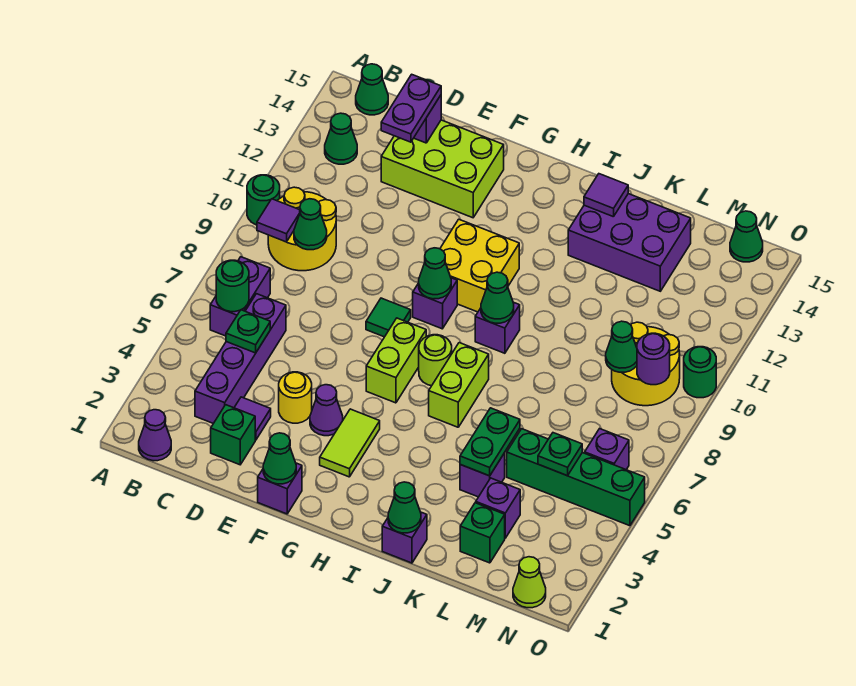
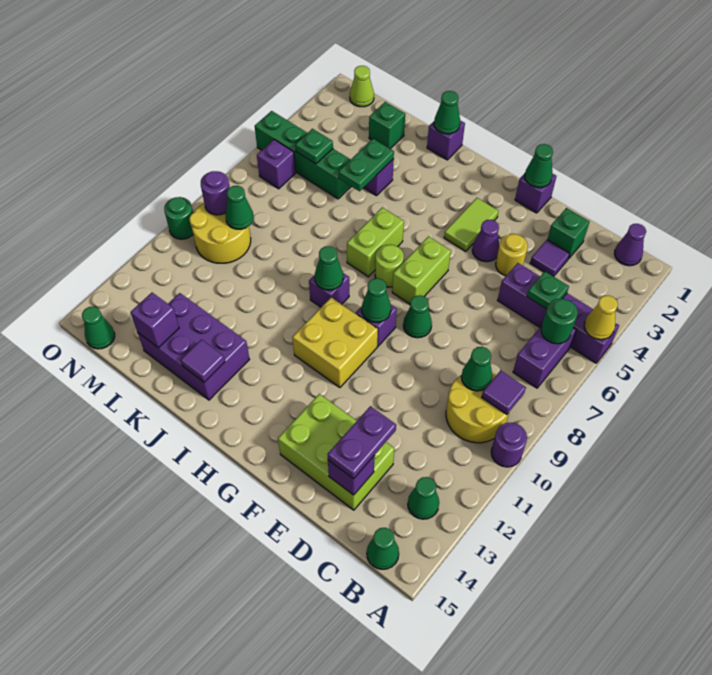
none -> yellow cone A5 level 2
green round brick A10 level 1 -> purple round brick A10 level 1
purple brick C3:C6 level 1 -> purple brick A5:D5 level 1
green tile F8 level 1 -> green cone F8 level 1
purple brick L3 level 1 -> purple brick L14 level 2

